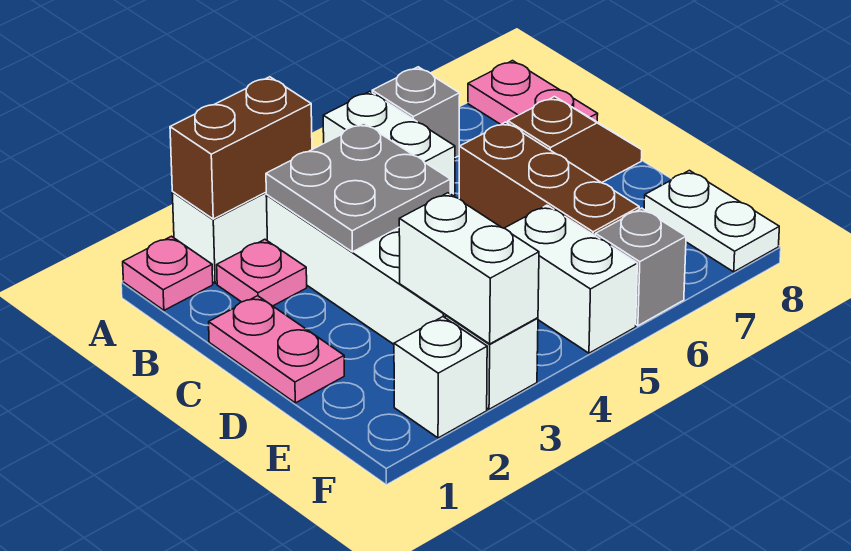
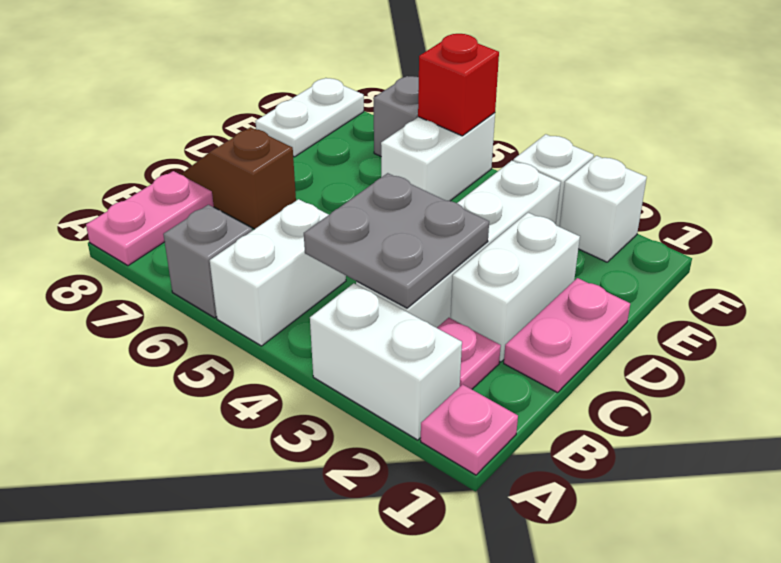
brown brick A2:A3 level 2 -> none
brown brick C6:E6 level 1 -> none
white brick E3:F3 level 2 -> white brick C2:D2 level 1
none -> red brick F5 level 2

